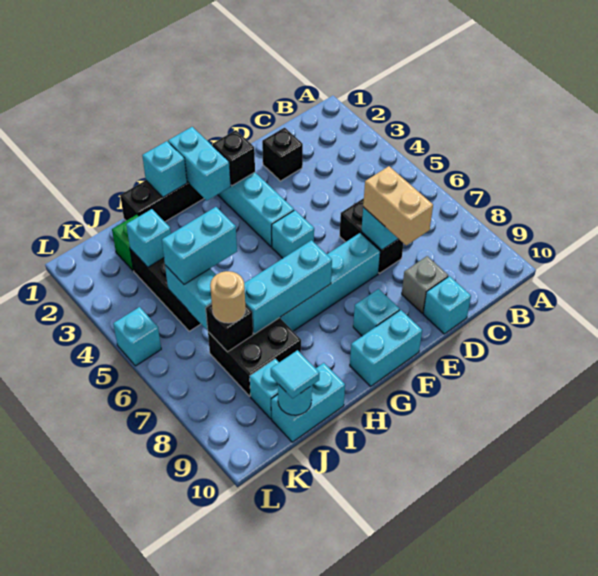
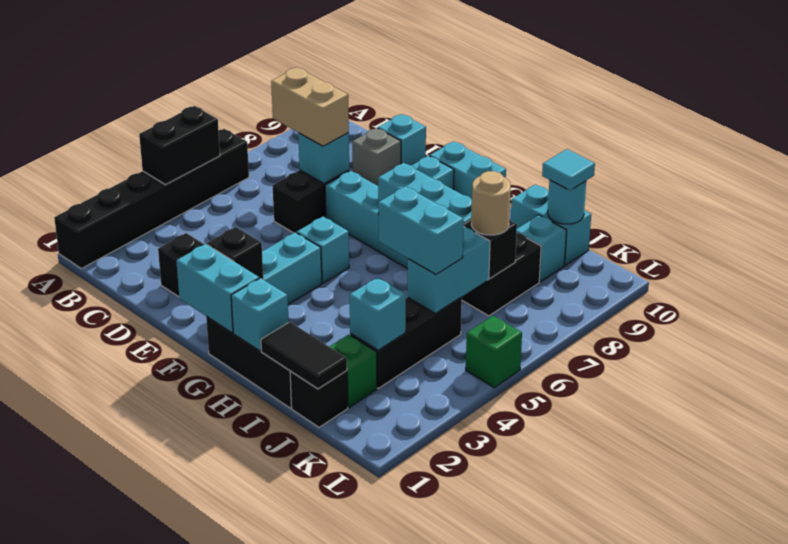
none -> black brick A1:A6 level 1
none -> black brick A4:A5 level 2
tan brick D7:D8 level 3 -> tan brick C7:D7 level 3
cyan brick G1:G2 level 2 -> cyan brick F1:G1 level 2
none -> black tile I1:J1 level 2
none -> black brick J1 level 1
cyan brick L5 level 1 -> green brick L5 level 1

